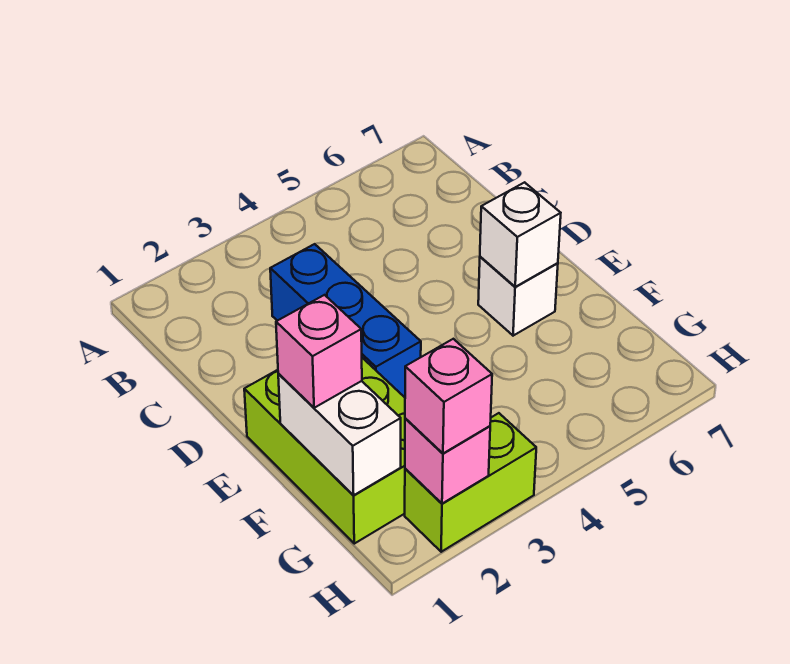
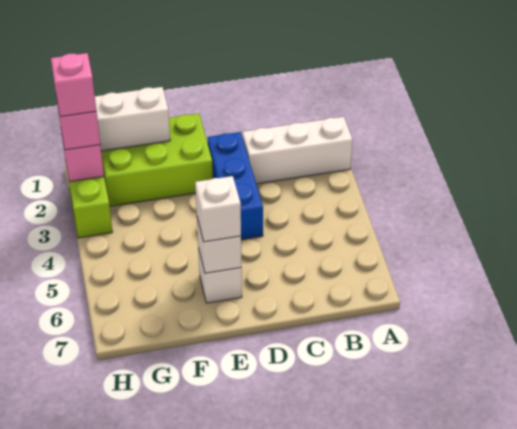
none -> white brick A2:C2 level 1
blue brick C3:E3 level 1 -> blue brick D2:D4 level 1
none -> white brick E6 level 3
pink brick F1 level 3 -> pink brick H2 level 4

